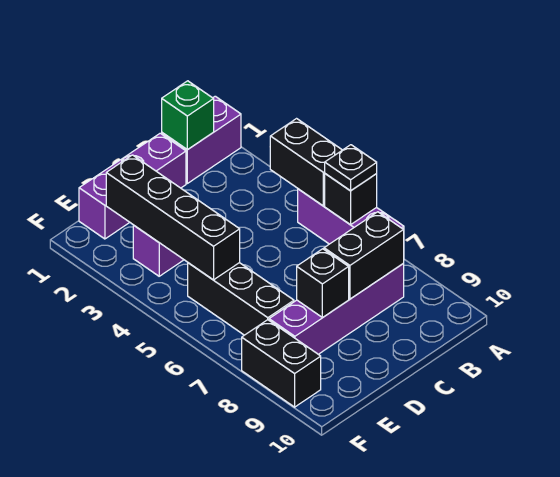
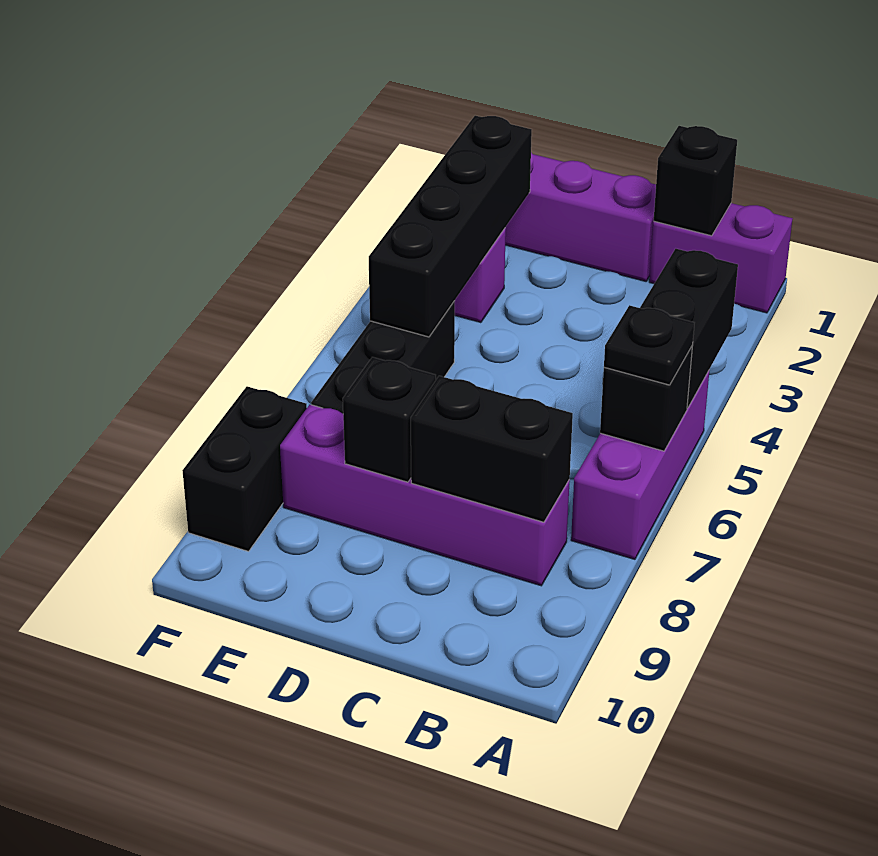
green brick B1 level 2 -> black brick B1 level 2

